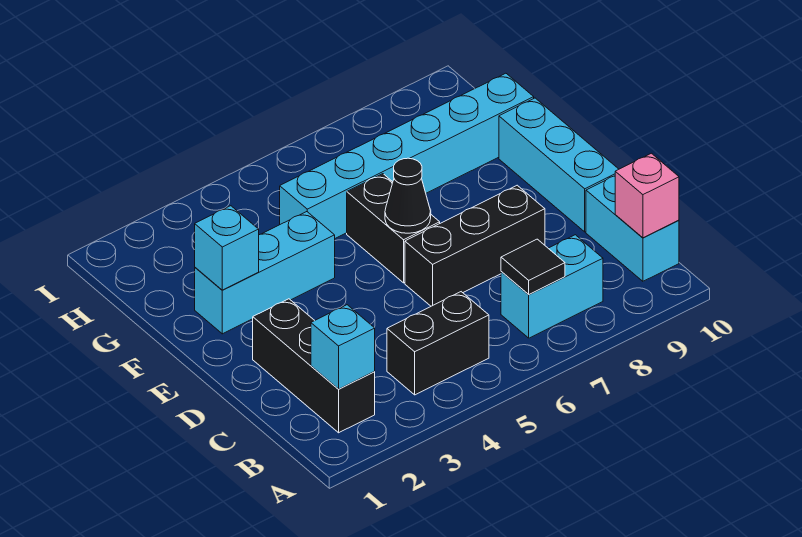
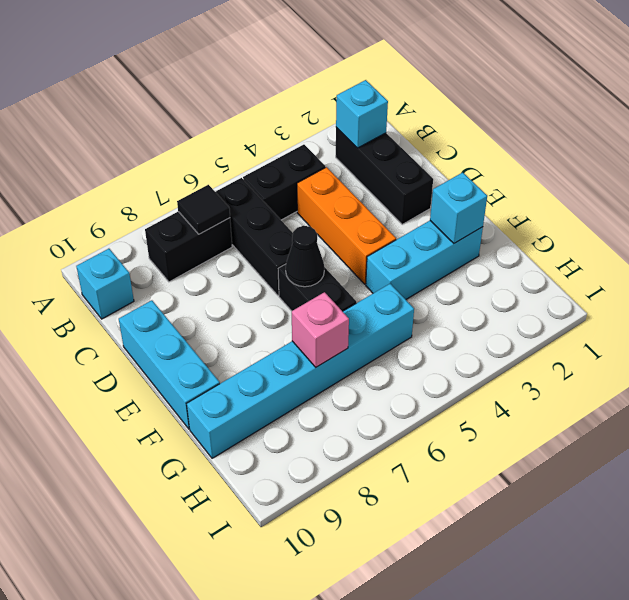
cyan brick B7:B8 level 1 -> black brick B7:B8 level 1
cyan brick B10:C10 level 1 -> cyan brick B10 level 1
pink brick B10 level 2 -> pink brick G7 level 2
none -> orange brick C4:E4 level 1
black brick D6:D8 level 1 -> black brick B6:D6 level 1

